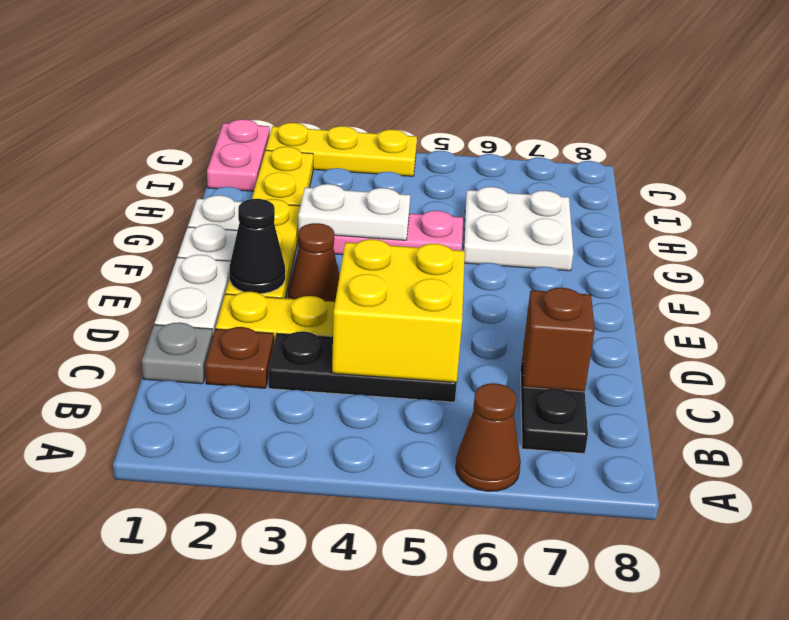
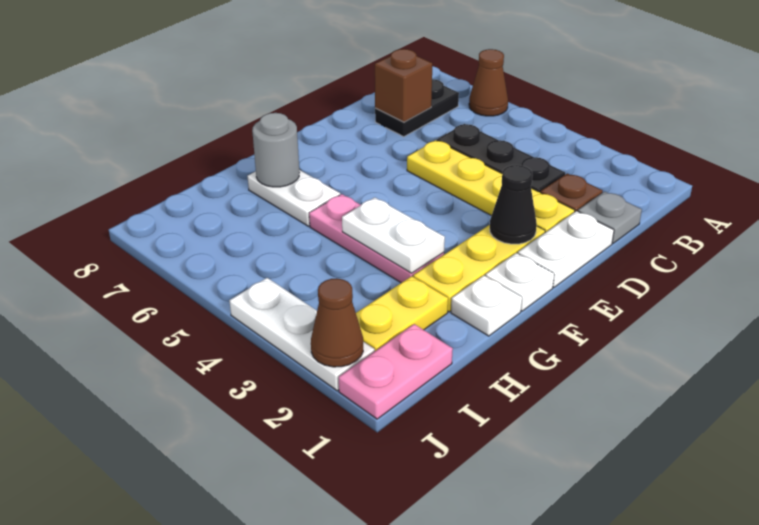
yellow brick C4:D5 level 2 -> none
brown cone E3 level 1 -> brown cone J2 level 2
white plate G6:H7 level 1 -> white plate G6:G7 level 1
none -> grey round brick G7 level 2
yellow plate J2:J4 level 1 -> white plate J2:J4 level 1

